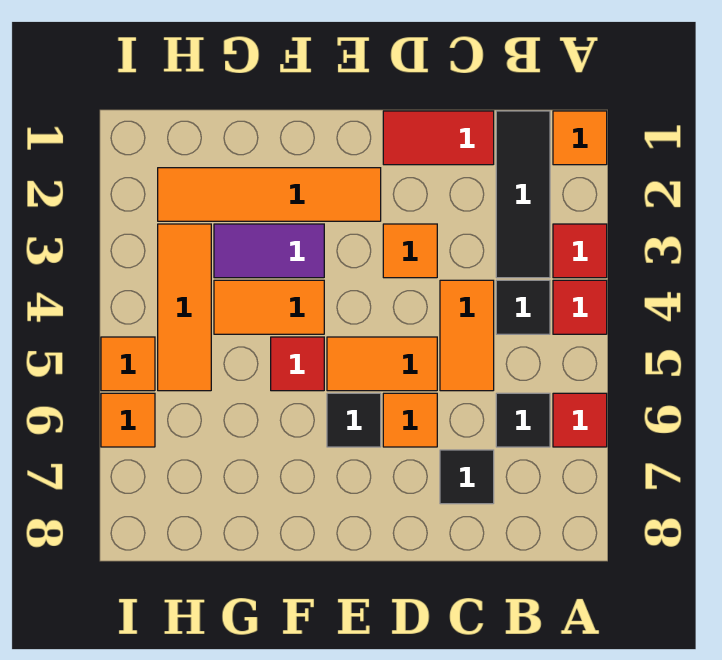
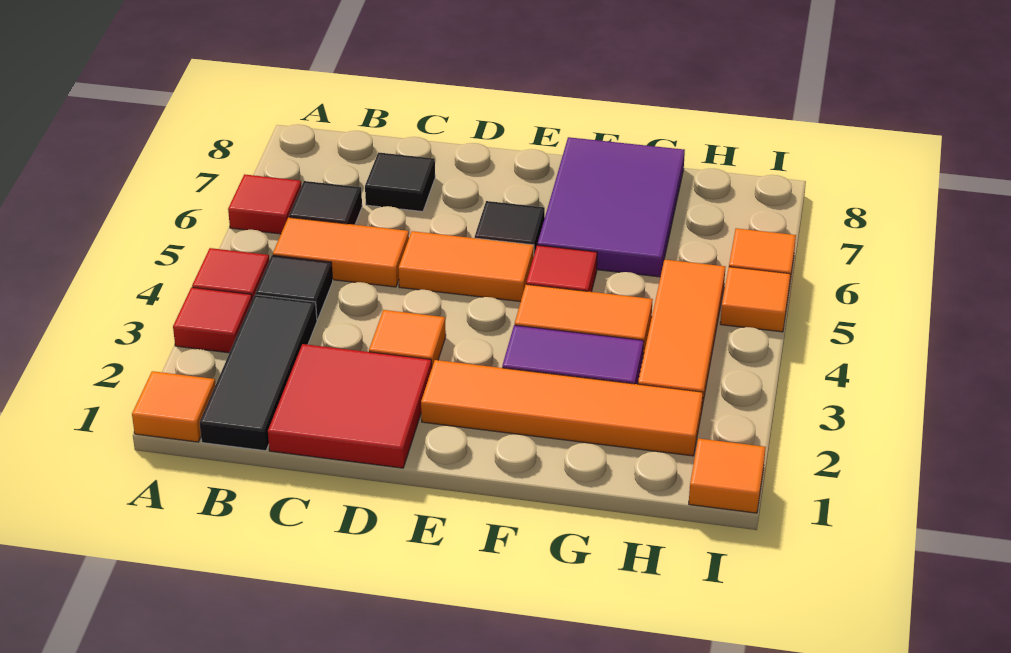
red tile C1:D1 level 1 -> red tile C1:D2 level 1
orange tile C4:C5 level 1 -> orange tile B5:C5 level 1
orange tile D6 level 1 -> orange tile I1 level 1
none -> purple tile F6:G8 level 1

